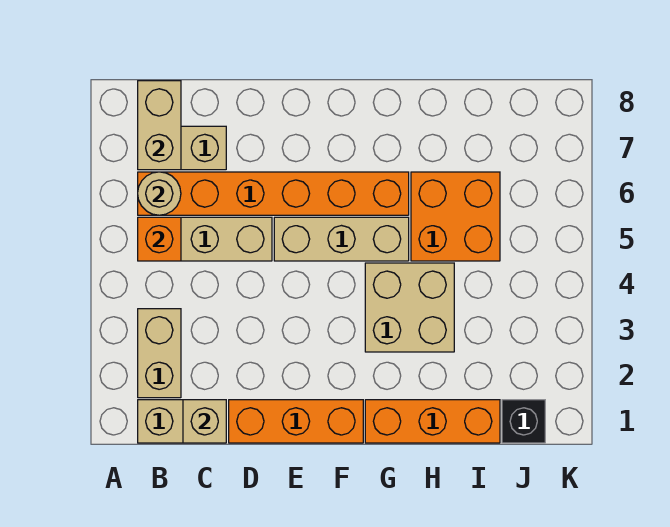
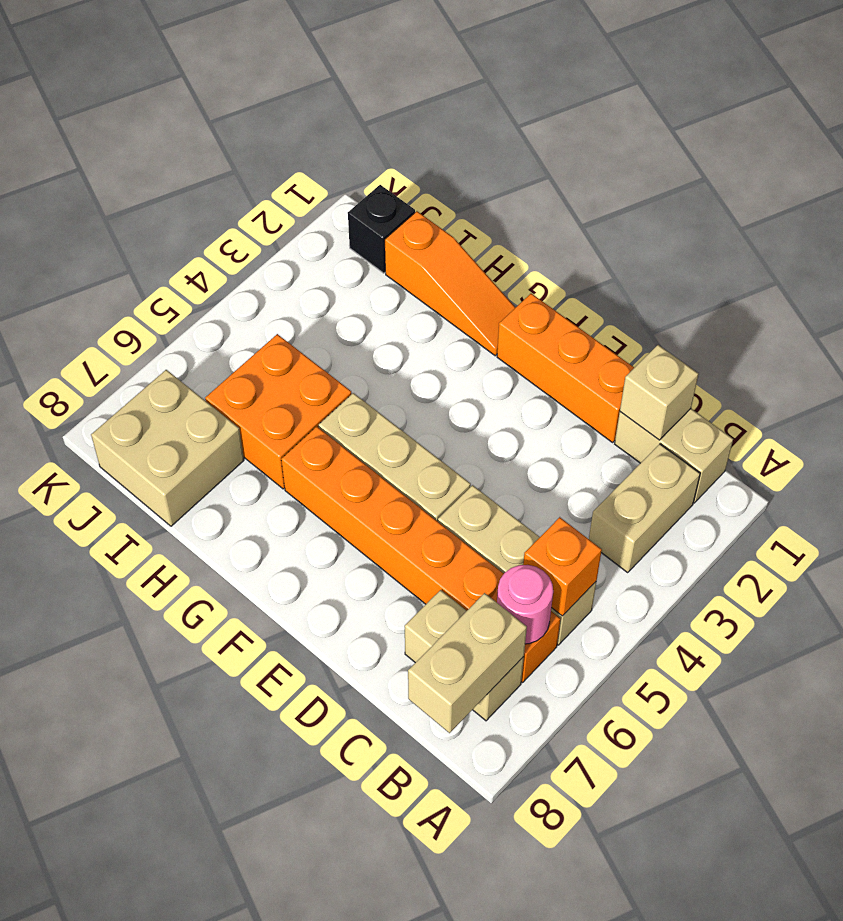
tan round brick B6 level 2 -> pink round brick B6 level 2
orange brick G1:I1 level 1 -> orange slope G1:I1 level 1 top I
tan brick G3:H4 level 1 -> tan brick I7:J8 level 1

